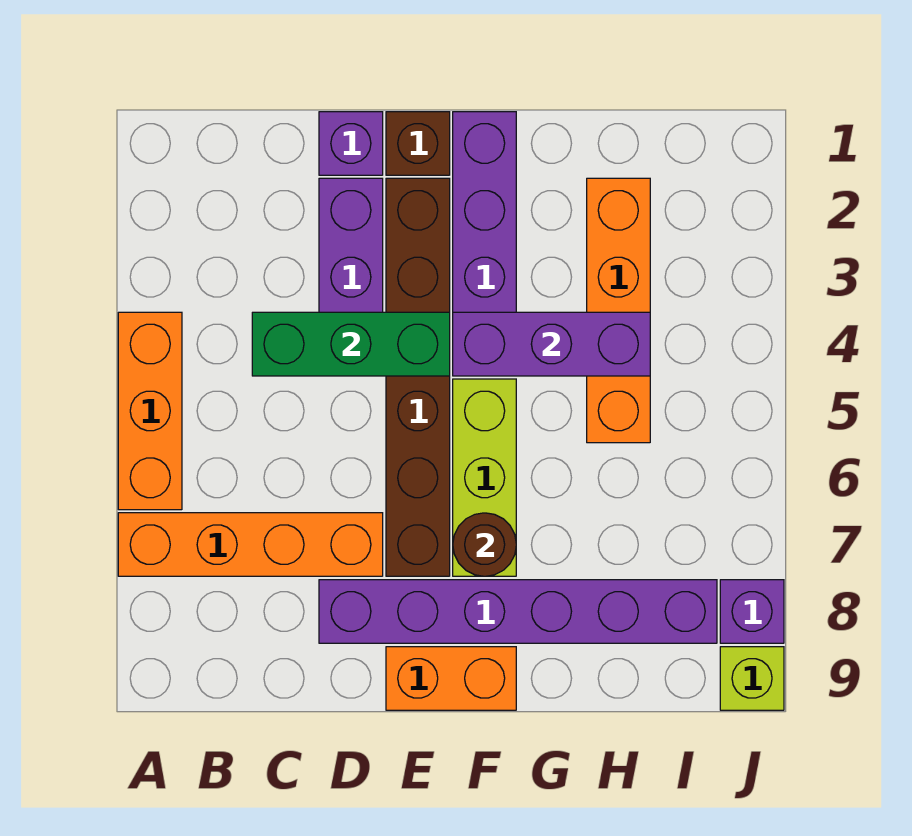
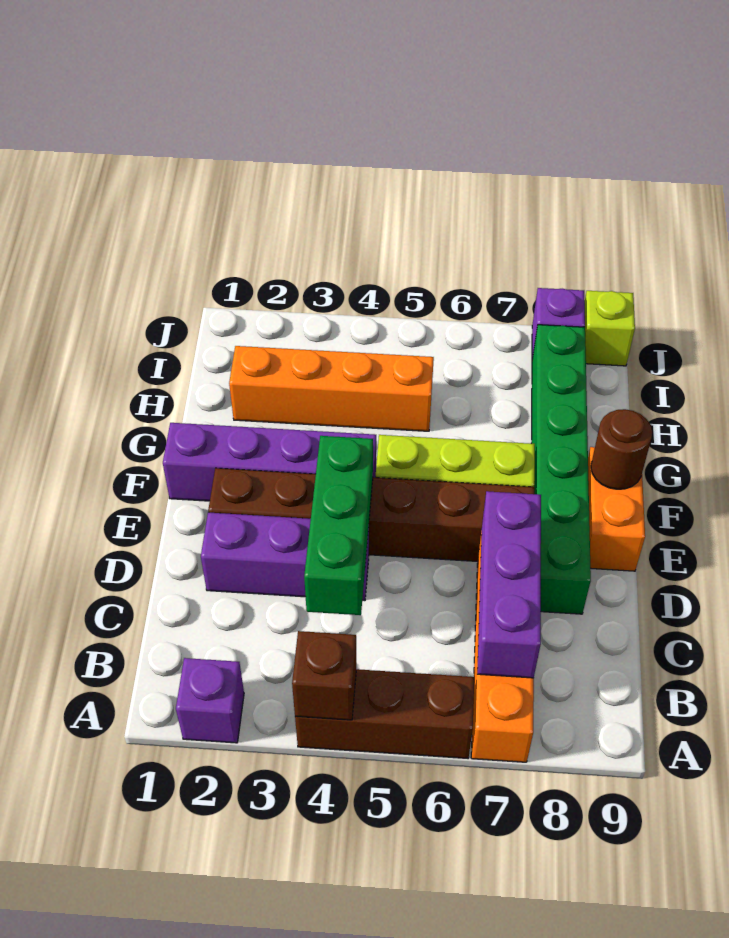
orange brick A4:A6 level 1 -> brown brick A4:A6 level 1
purple brick D1 level 1 -> purple brick A2 level 1
purple brick D8:I8 level 1 -> green brick D8:I8 level 1
brown brick E1 level 1 -> brown brick A4 level 2
purple brick F4:H4 level 2 -> purple brick B7:D7 level 2
brown round brick F7 level 2 -> brown round brick F9 level 2

